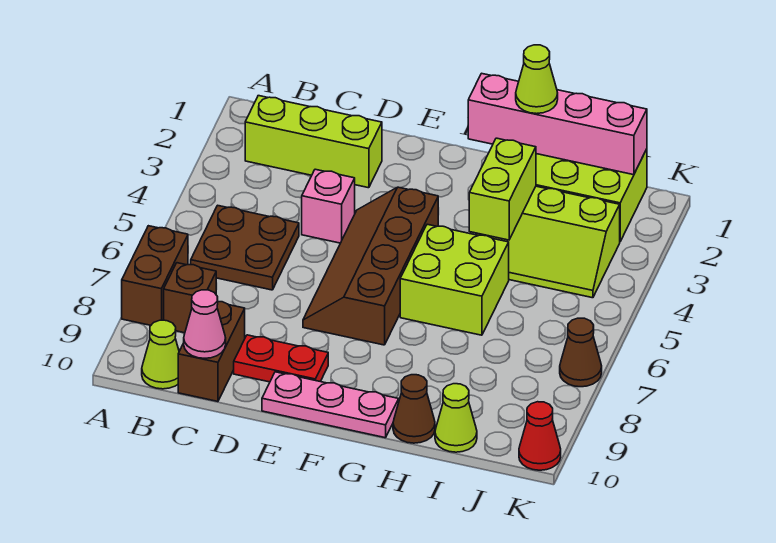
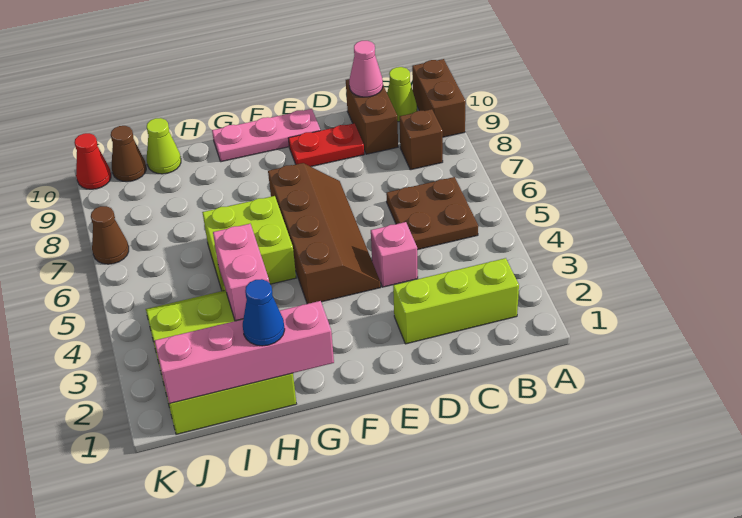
brown brick A7:A8 level 1 -> brown brick A9:A10 level 1
lime cone H1 level 3 -> blue cone H1 level 3
lime brick H3:H4 level 2 -> pink brick H3:H4 level 2
brown cone H10 level 1 -> brown cone J10 level 1

